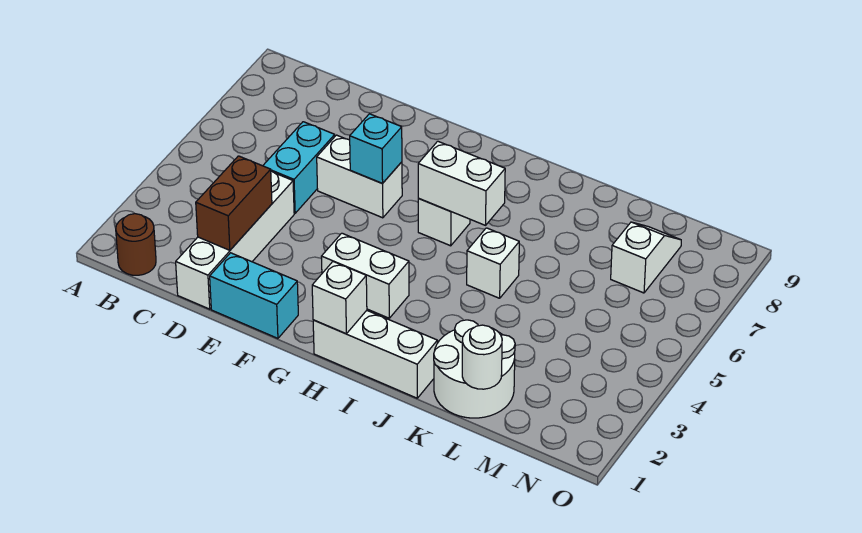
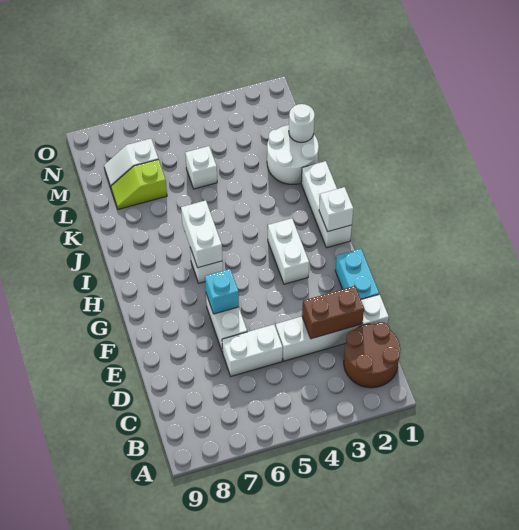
brown round brick B1 level 1 -> brown round brick B1:C2 level 1
cyan brick D5:D6 level 1 -> white brick D5:D6 level 1
white brick J5 level 1 -> white brick L5 level 1
none -> lime slope L7:L8 level 1 top 7

